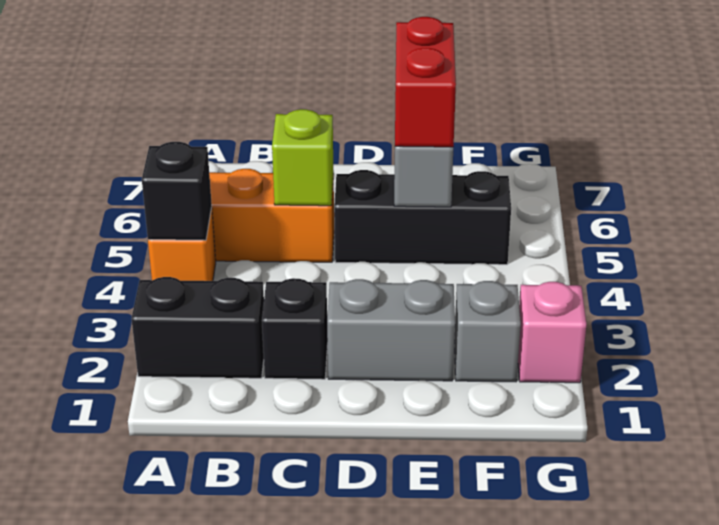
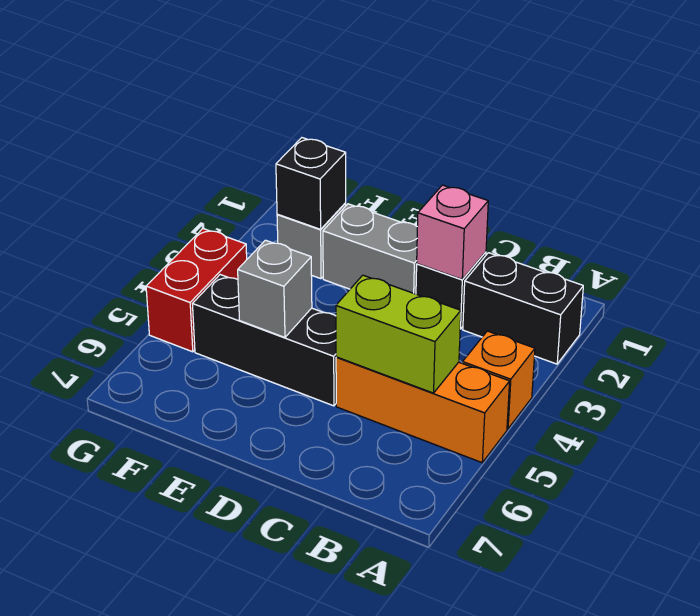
black brick A4 level 2 -> black brick F2 level 2
lime brick C5 level 2 -> lime brick B5:C5 level 2
red brick E5:E6 level 3 -> red brick G4:G5 level 1
pink brick G2 level 1 -> pink brick C2 level 2

